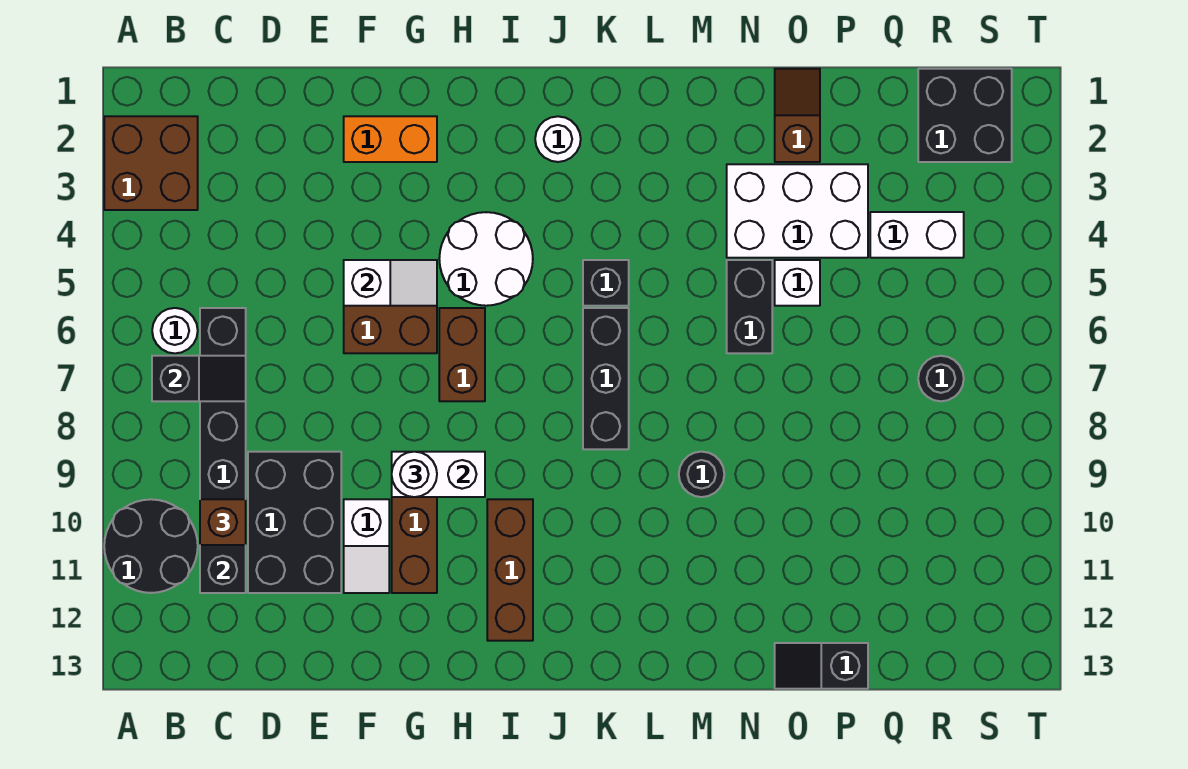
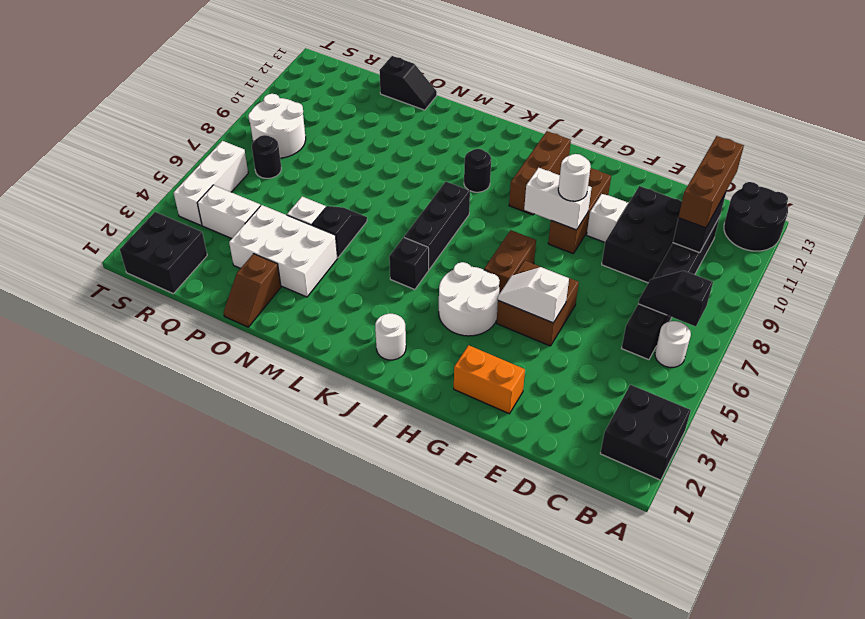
brown brick A2:B3 level 1 -> black brick A2:B3 level 1
black round brick A10:B11 level 1 -> black round brick A12:B13 level 1
brown brick C10 level 3 -> brown brick C10:C12 level 3
black round brick M9 level 1 -> black round brick K10 level 1
black brick N5:N6 level 1 -> black slope N5:N6 level 1 top 5
none -> white round brick R8:S9 level 1
none -> white brick S4:S6 level 1

